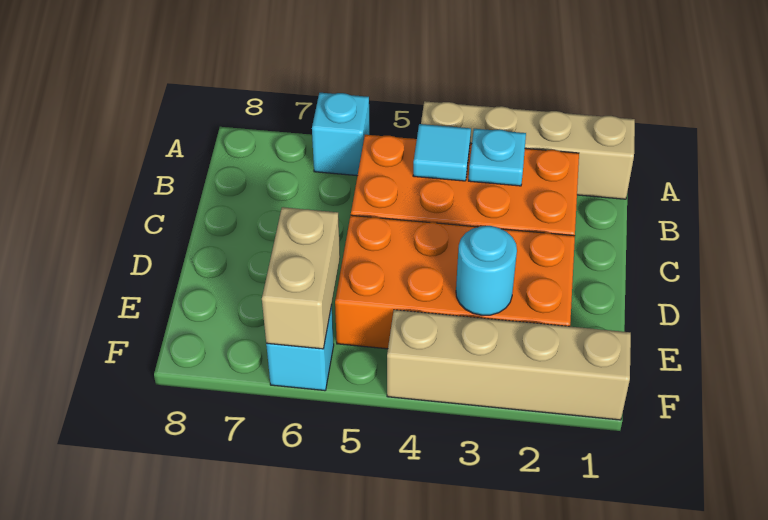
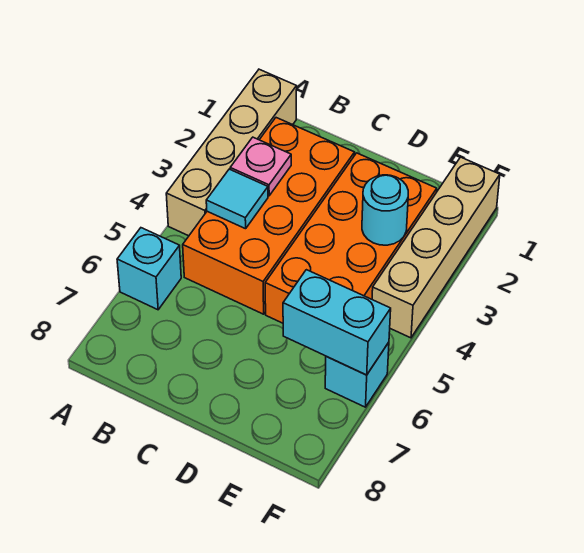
cyan plate B3 level 2 -> pink plate B3 level 2
tan brick E6:F6 level 2 -> cyan brick E6:F6 level 2

